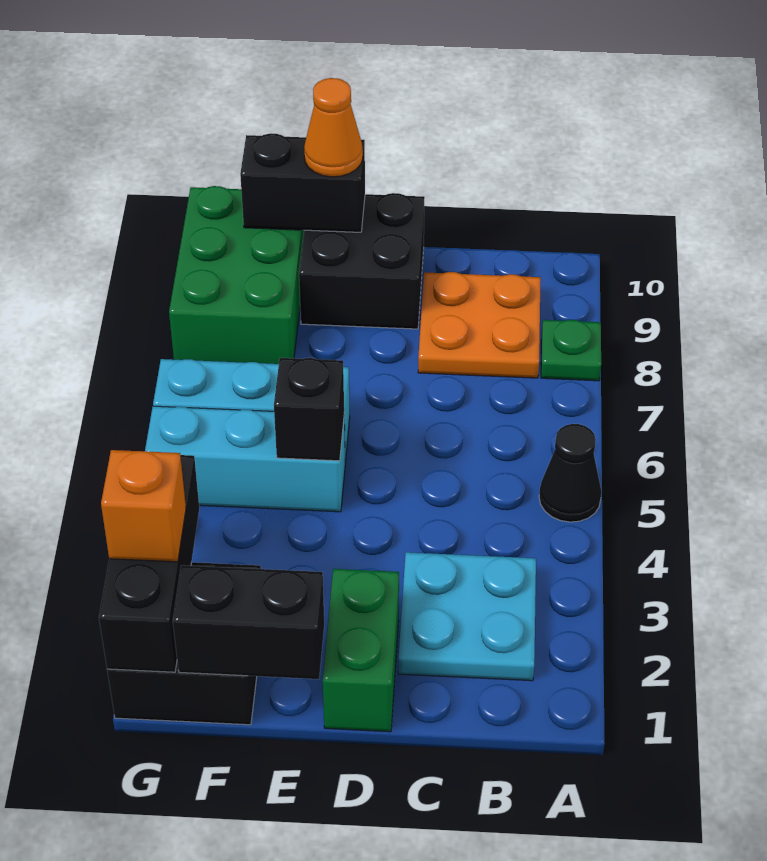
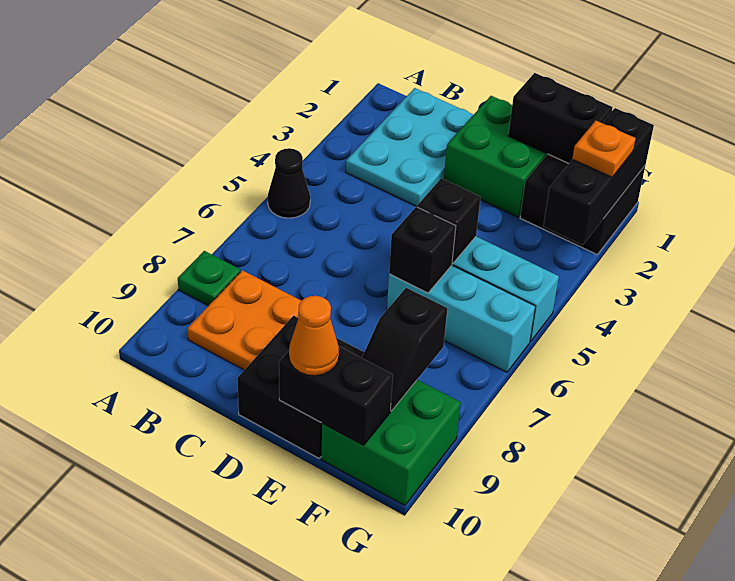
cyan plate B2:C3 level 1 -> cyan plate B1:C3 level 1
green brick D1:D2 level 1 -> green brick D1:E2 level 1
none -> black brick E6 level 2
green brick F8:G10 level 1 -> green brick F9:G10 level 1
none -> black slope F8:F9 level 2 top 8
orange brick G2 level 3 -> orange plate G2 level 3

